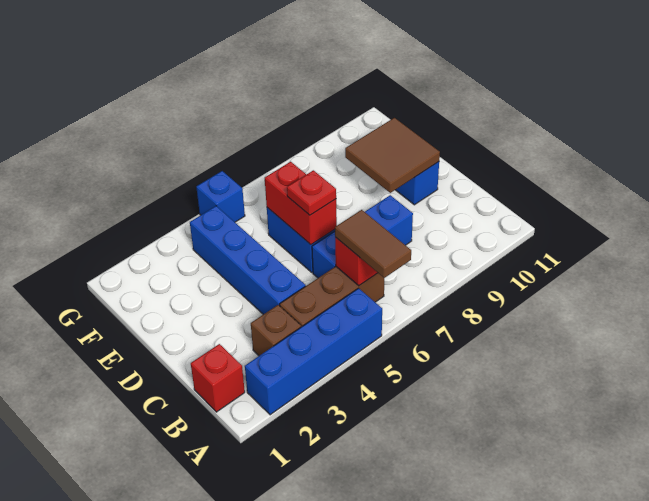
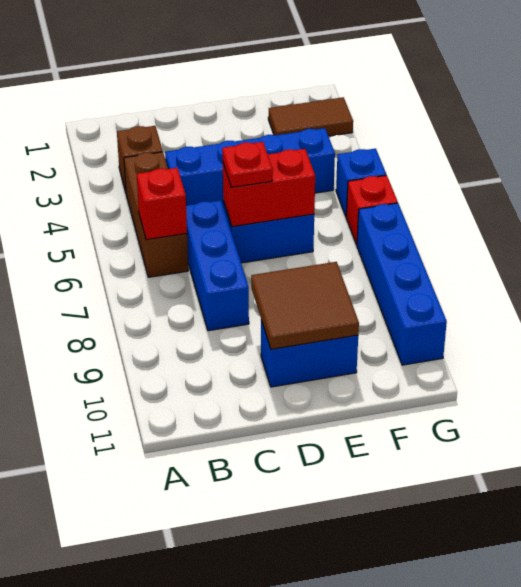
blue brick A2:A5 level 1 -> blue brick G7:G10 level 1
brown tile A6:B6 level 3 -> brown tile F2:G2 level 1
red brick B1 level 1 -> red brick G6 level 1

